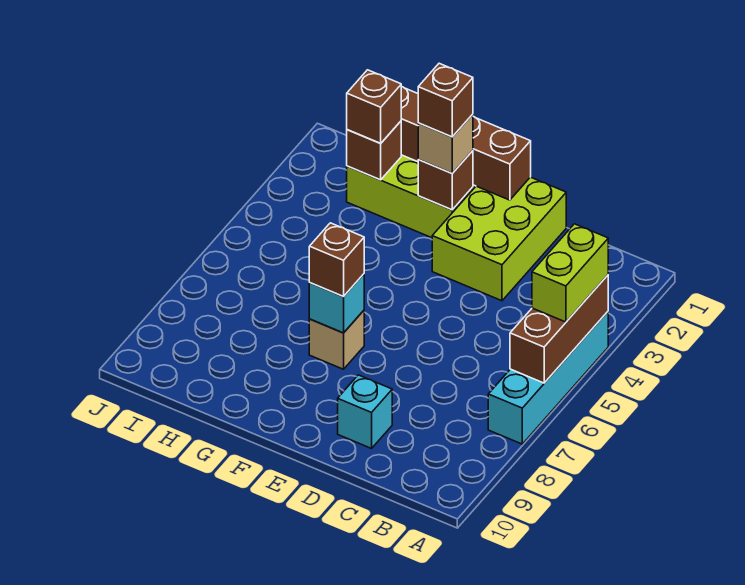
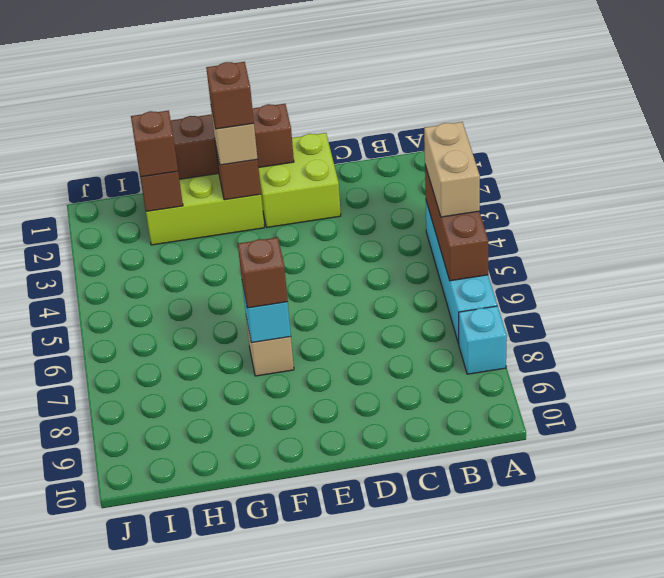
lime brick A4:A5 level 3 -> tan brick A4:A5 level 3
lime brick D1:E3 level 1 -> lime brick D1:E2 level 1
cyan brick D9 level 1 -> cyan brick A8 level 1

